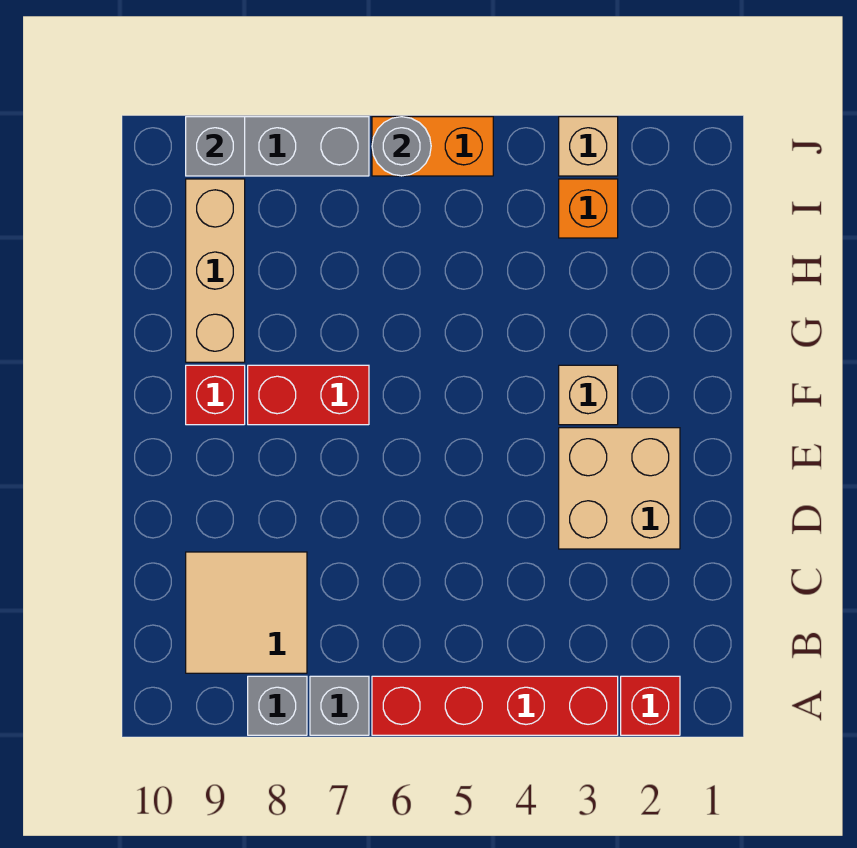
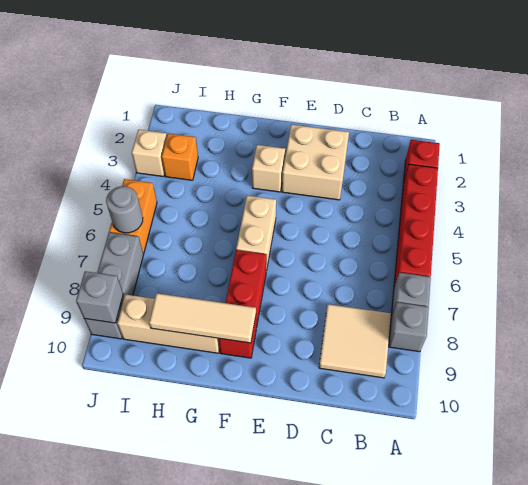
none -> tan brick F5:F6 level 1
none -> tan tile F9:H9 level 2

